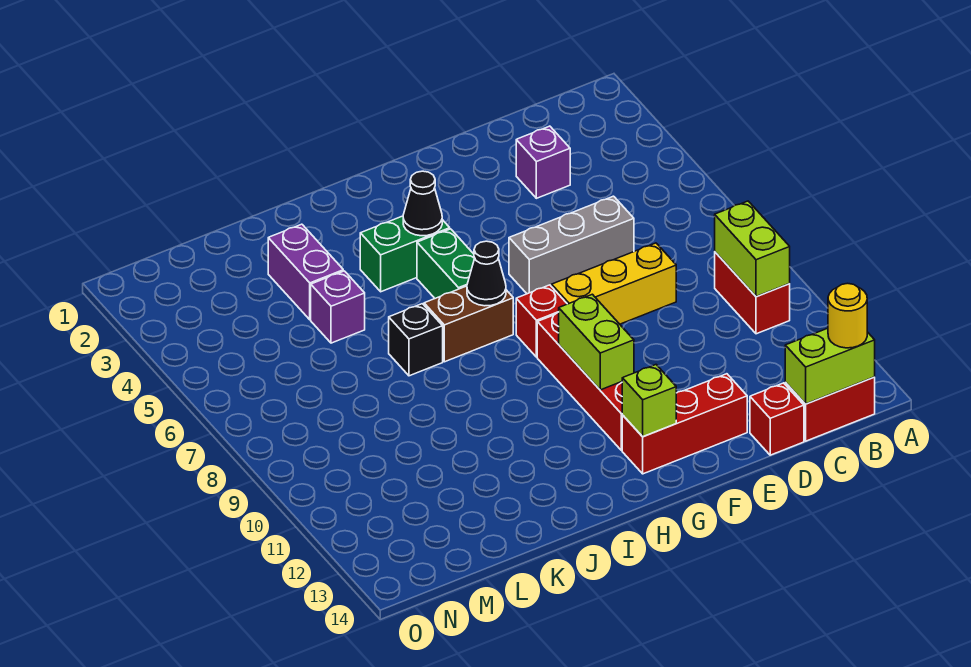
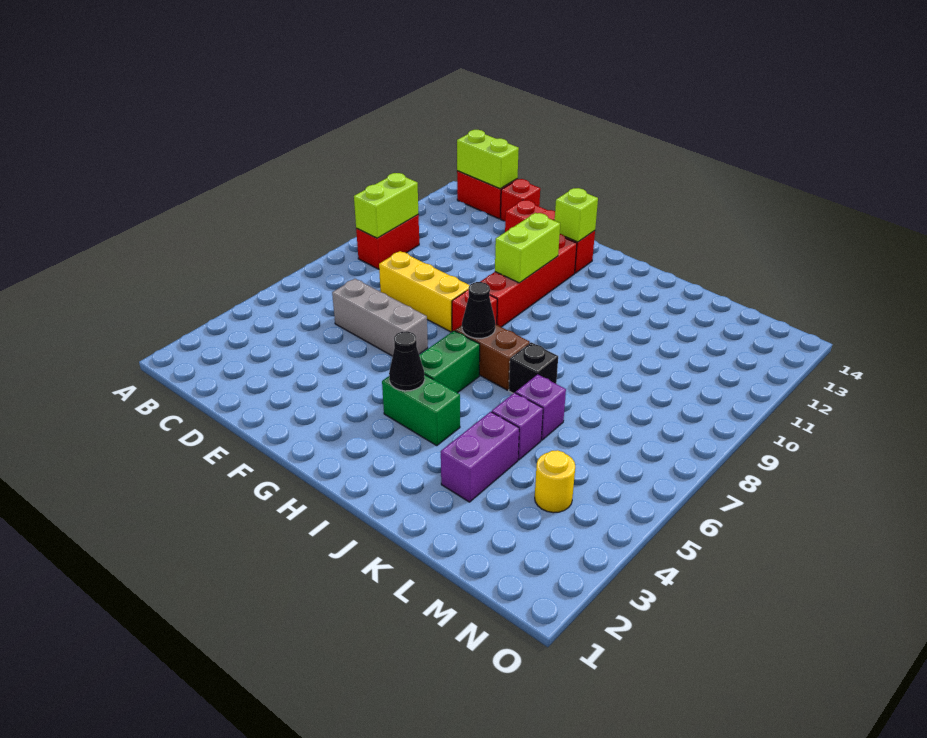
yellow round brick B14 level 3 -> yellow round brick M4 level 1
purple brick D3 level 1 -> purple brick K6 level 1

